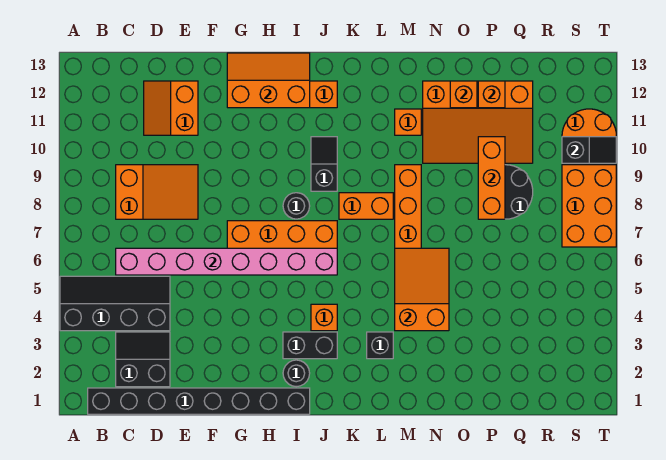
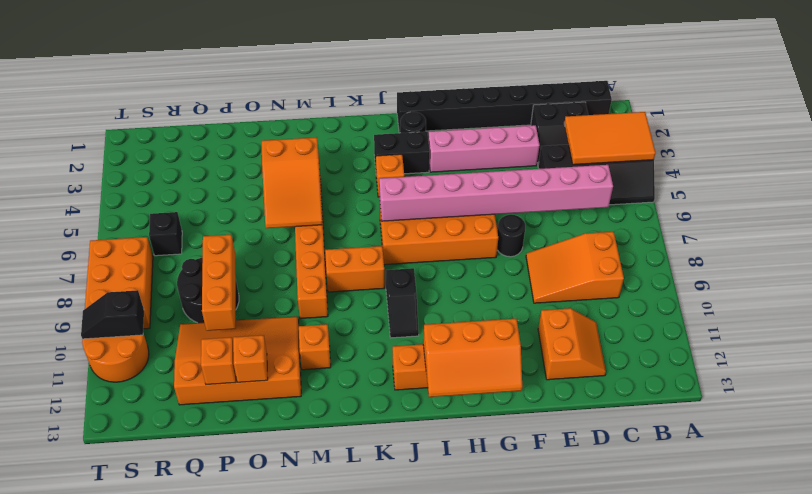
none -> orange tile A3:C4 level 2
none -> pink brick E3:H3 level 1
black round brick I8 level 1 -> black round brick F7 level 1
black brick L3 level 1 -> black brick R6 level 1

